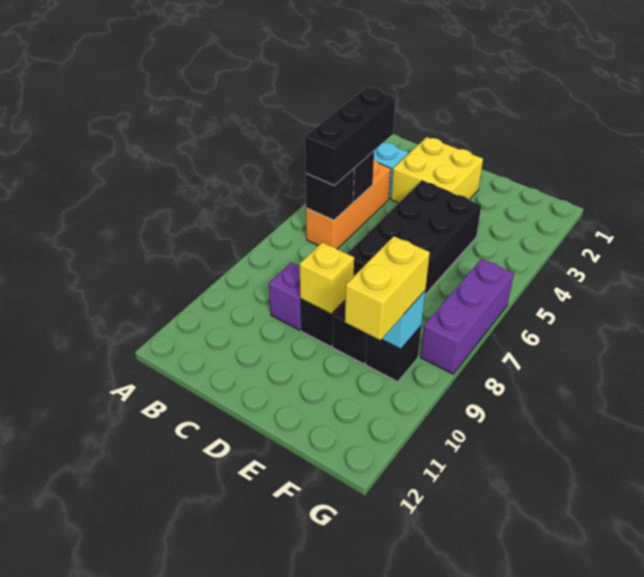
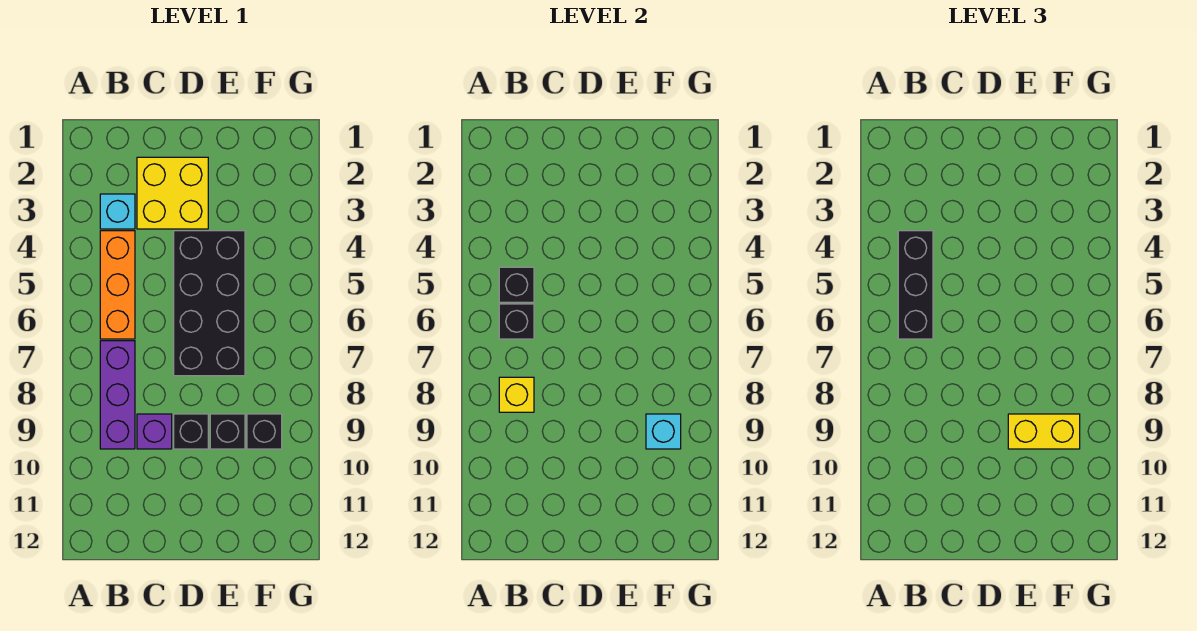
yellow brick D9 level 2 -> yellow brick B8 level 2
yellow brick F9:F10 level 3 -> yellow brick E9:F9 level 3
purple brick G6:G8 level 1 -> purple brick B7:B9 level 1

